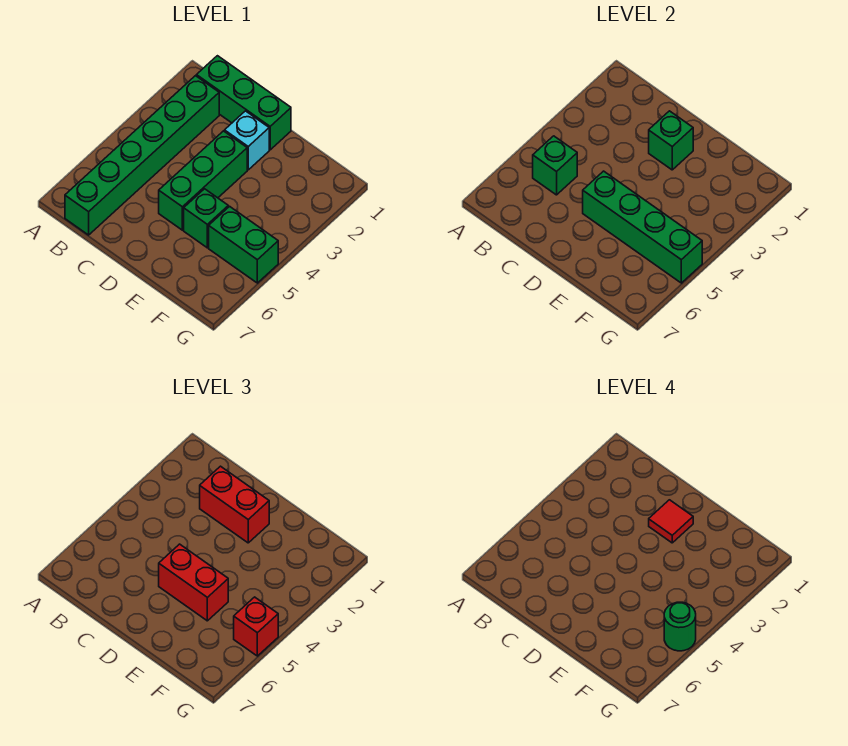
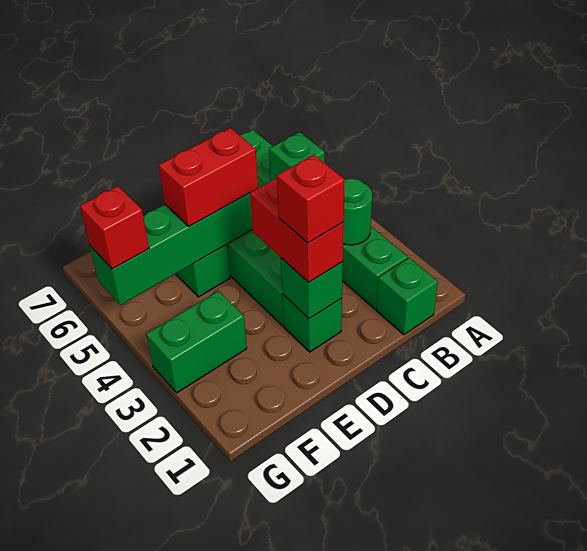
green brick B1:D1 level 1 -> green brick B1 level 1
red brick C2:D2 level 3 -> red brick D2:D3 level 3
cyan brick D2 level 1 -> green brick D2 level 1
red tile D2 level 4 -> red brick D2 level 4
green brick F5:G5 level 1 -> green brick F3:G3 level 1
green round brick G5 level 4 -> green round brick B3 level 2

